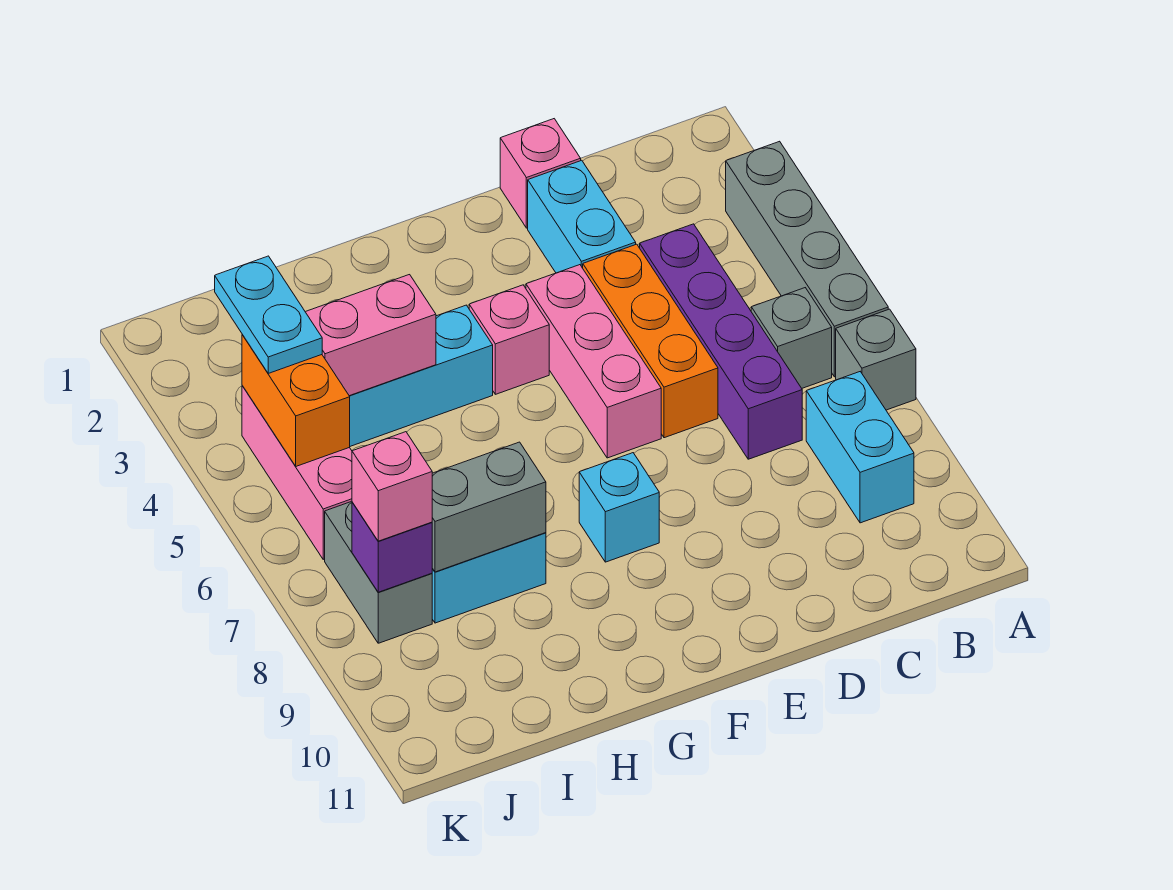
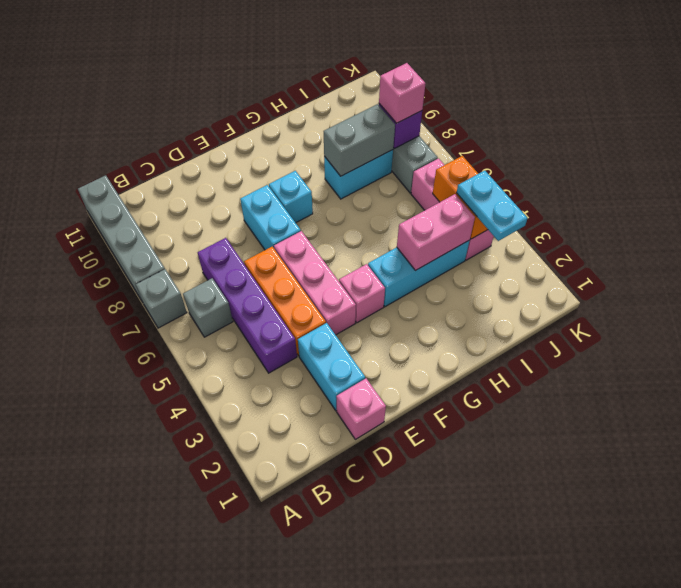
grey brick A3:A6 level 1 -> grey brick A8:A11 level 1
cyan brick B8:B9 level 1 -> cyan brick E7:E8 level 1

